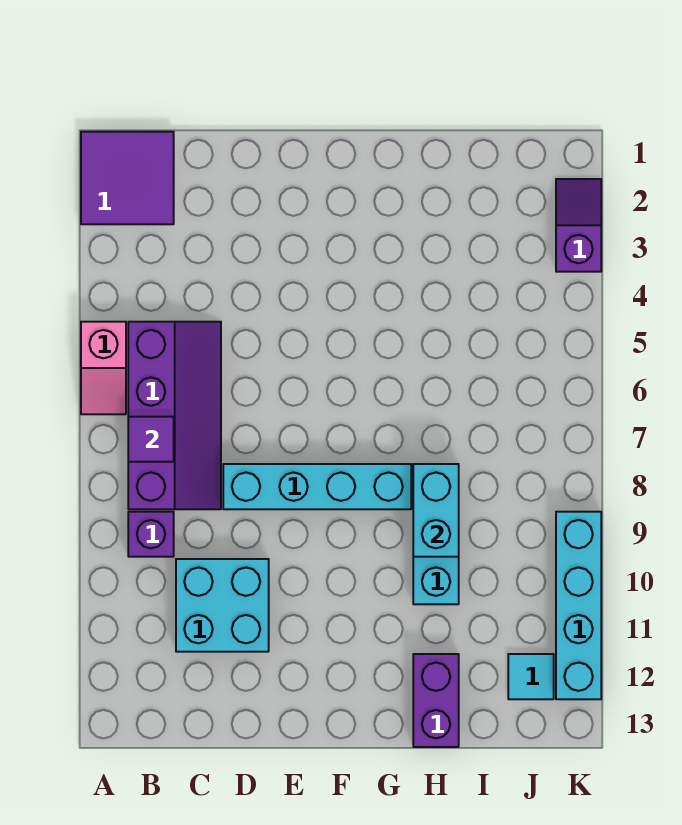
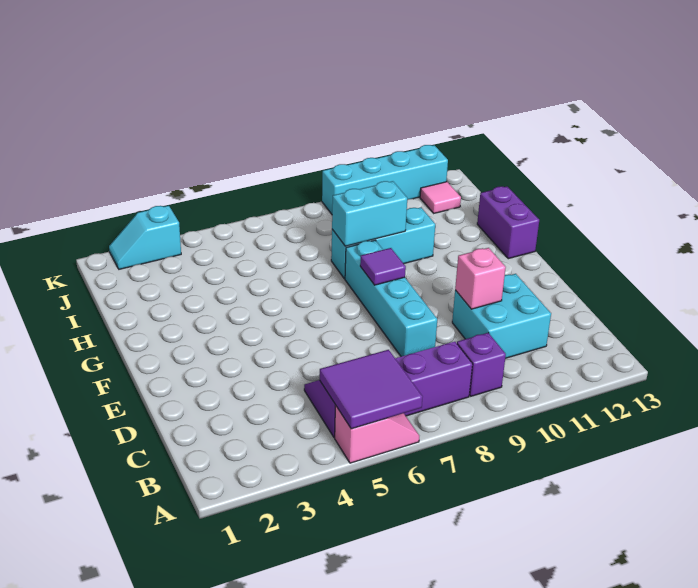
purple tile A1:B2 level 1 -> purple tile A5:B6 level 2
purple tile B7 level 2 -> purple tile F8 level 2
none -> pink brick D10 level 2
purple brick H12:H13 level 1 -> purple brick G13:H13 level 1
cyan tile J12 level 1 -> pink tile J12 level 1
purple slope K2:K3 level 1 top 3 -> cyan slope K2:K3 level 1 top 3

